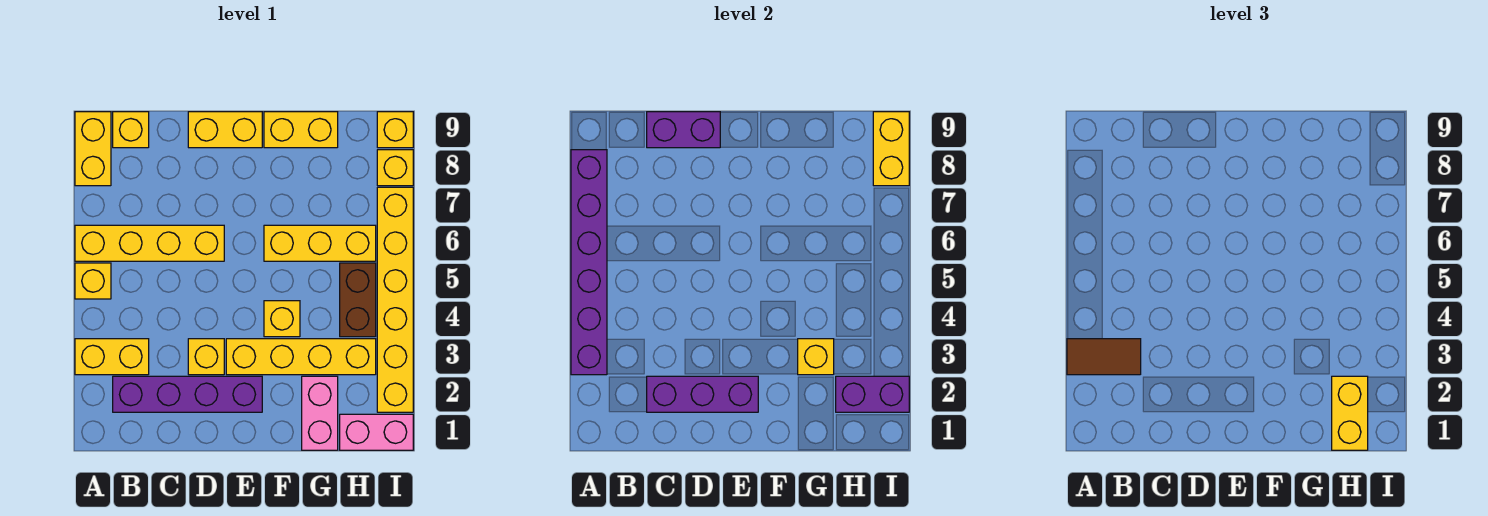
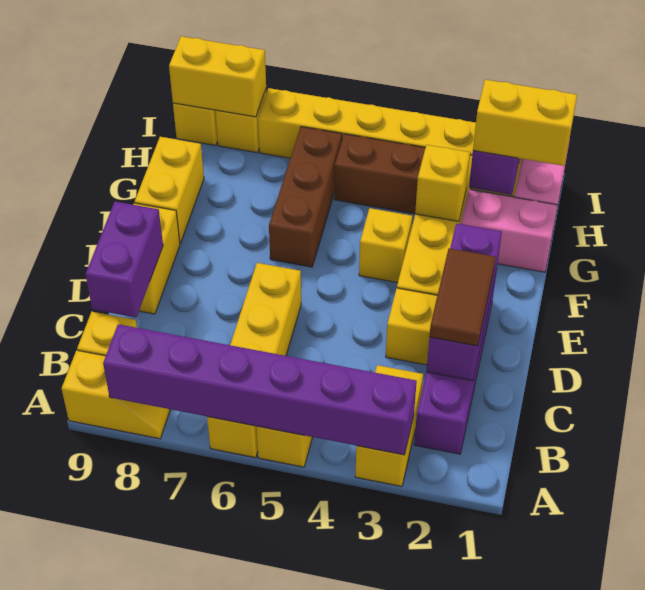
brown tile A3:B3 level 3 -> brown tile C2:D2 level 3
yellow brick A8:A9 level 1 -> yellow slope A8:A9 level 1 top 9
yellow brick F6:H6 level 1 -> brown brick F6:H6 level 1

